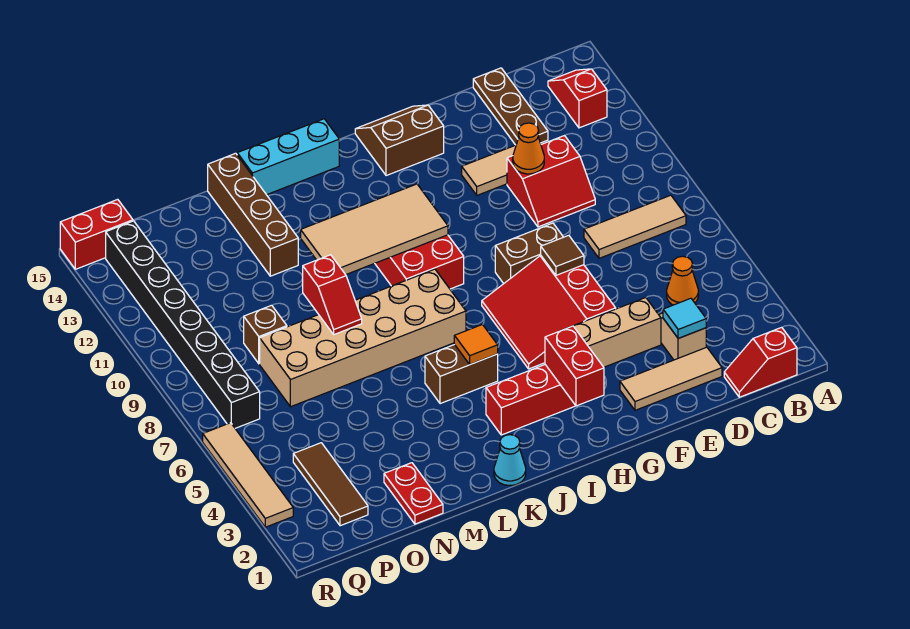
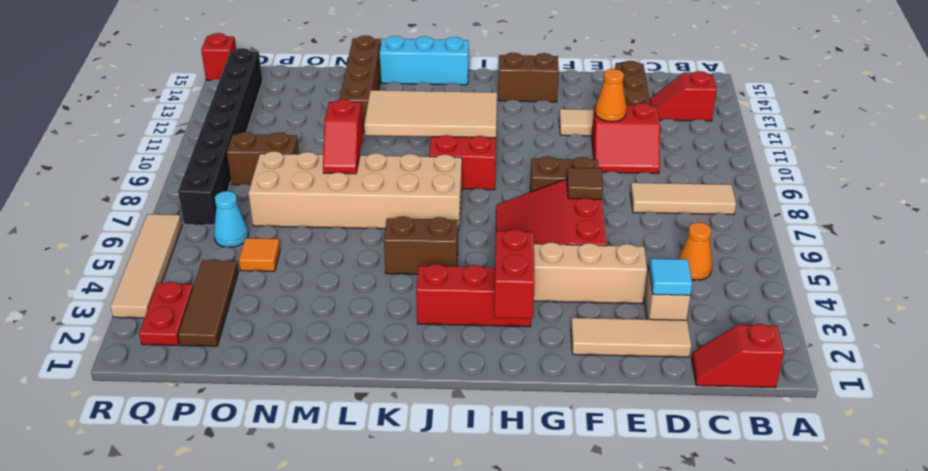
red slope B13:B14 level 1 top 13 -> red slope B13:C13 level 1 top B
orange tile J5 level 2 -> orange tile O5 level 1
cyan cone K1 level 1 -> cyan cone P6 level 1
red plate N1:N2 level 1 -> red plate Q2:Q3 level 1
brown brick O9 level 1 -> brown brick O9:P9 level 1
red brick Q15:R15 level 1 -> red brick R15 level 1

